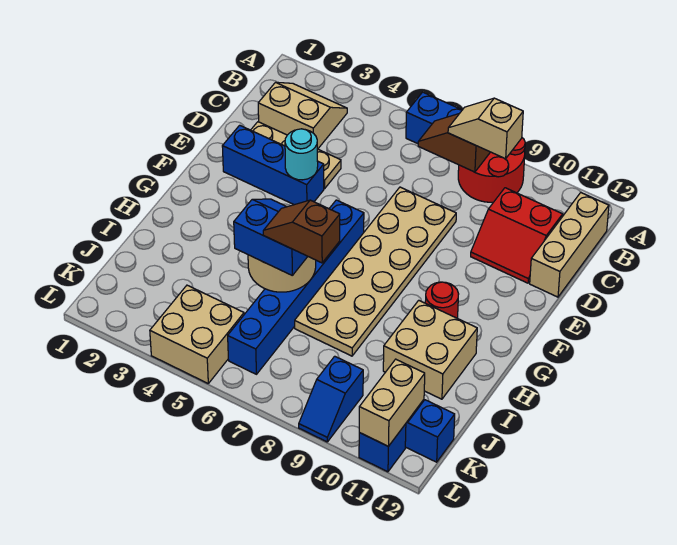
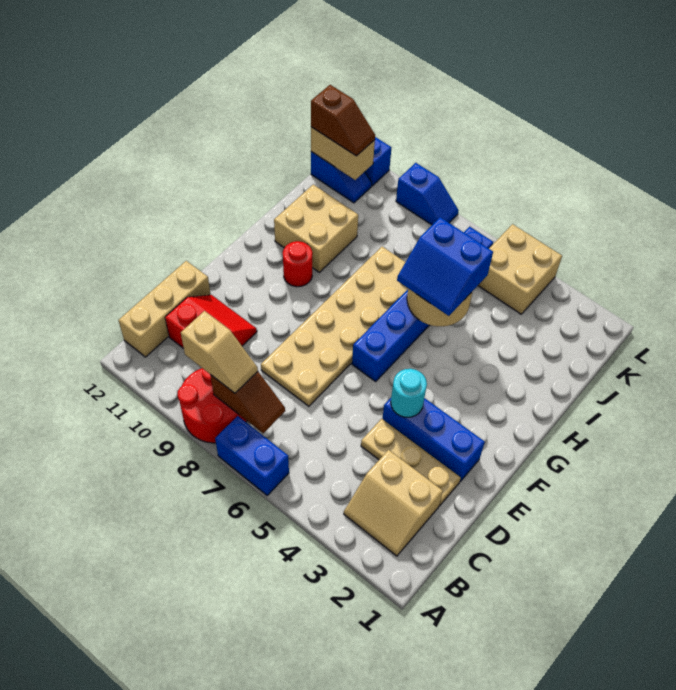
brown slope I6:I7 level 4 top 7 -> brown slope K11:K12 level 3 top 12
blue slope K9:L9 level 1 top K -> blue slope L8:L9 level 1 top 9
tan brick K11:L11 level 2 -> tan brick K11:K12 level 2

